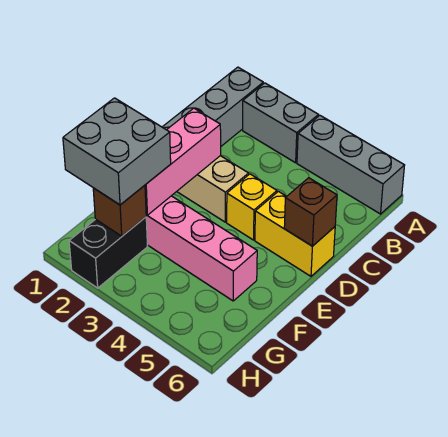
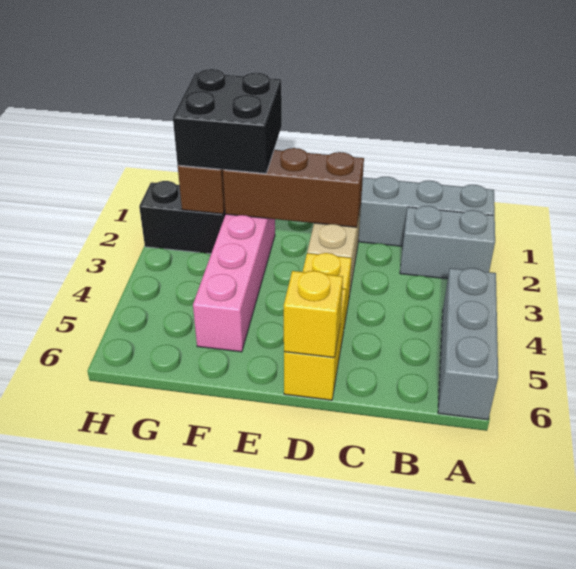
grey brick A2:A3 level 1 -> grey brick A2:B2 level 1
pink brick D2:F2 level 2 -> brown brick D2:F2 level 2
brown brick D6 level 2 -> yellow brick D6 level 2
grey brick F1:G2 level 3 -> black brick F1:G2 level 3

